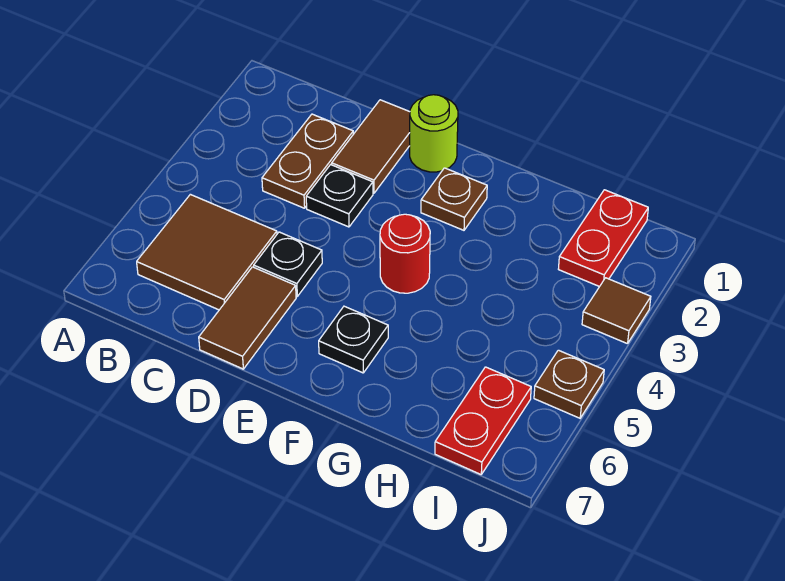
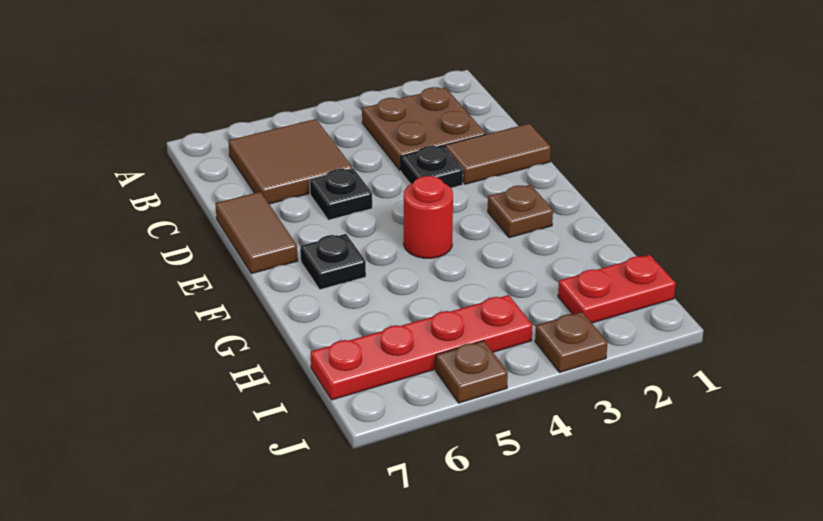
brown plate C2:C3 level 1 -> brown plate B2:C3 level 1
brown tile D6:D7 level 1 -> brown tile D7:E7 level 1
lime round brick E1 level 1 -> none
red plate I6:I7 level 1 -> red plate I4:I7 level 1
brown tile J3 level 1 -> brown plate J3 level 1

